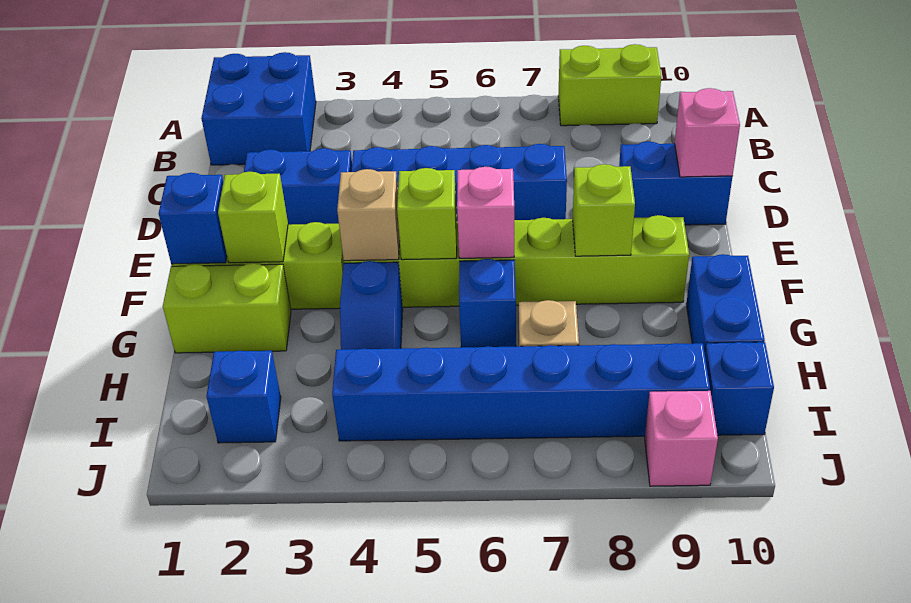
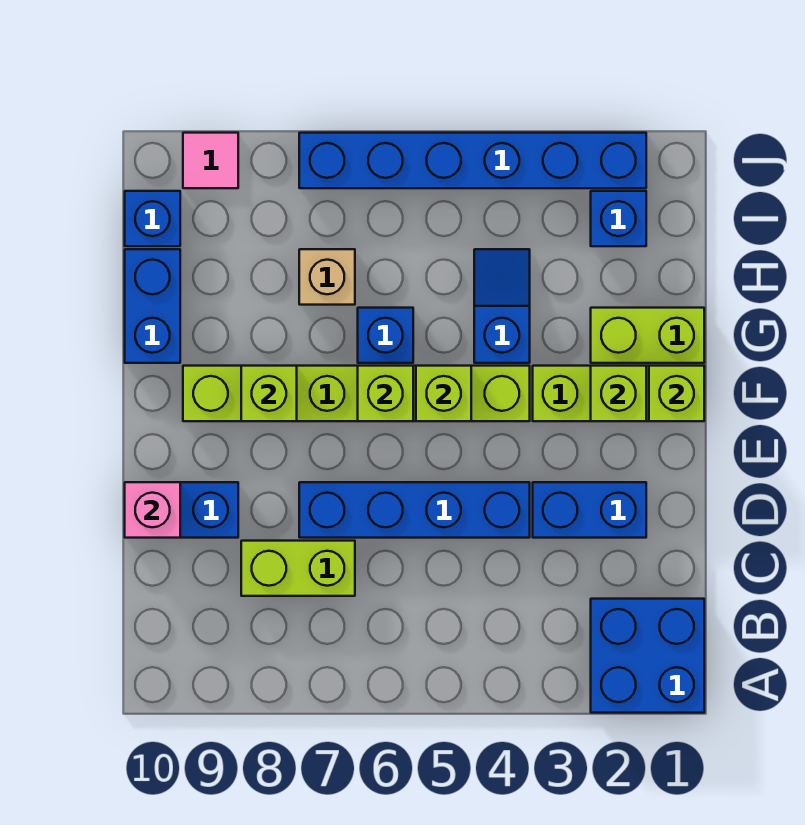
lime brick A8:A9 level 1 -> lime brick C7:C8 level 1
blue brick F1 level 2 -> lime brick F1 level 2
tan brick F4 level 2 -> none
pink brick F6 level 2 -> lime brick F6 level 2
blue brick I4:I9 level 1 -> blue brick J2:J7 level 1
pink brick J9 level 1 -> pink tile J9 level 1

